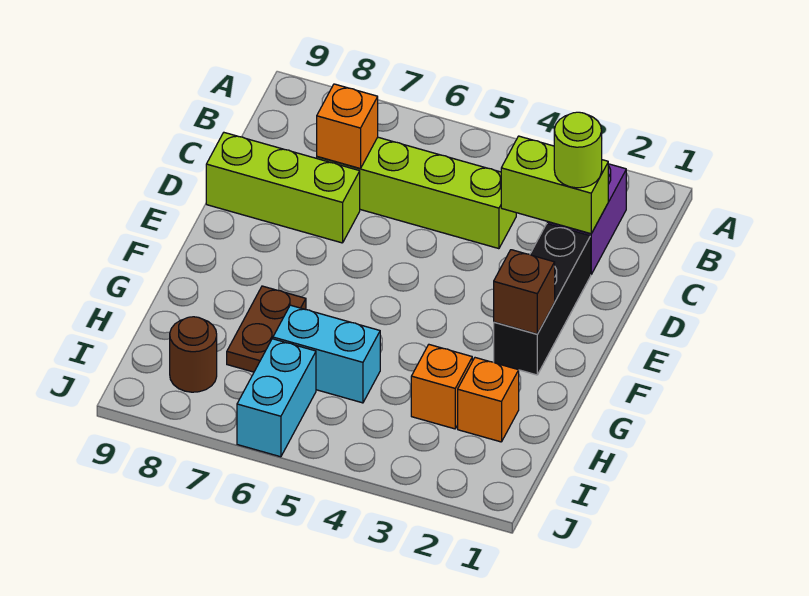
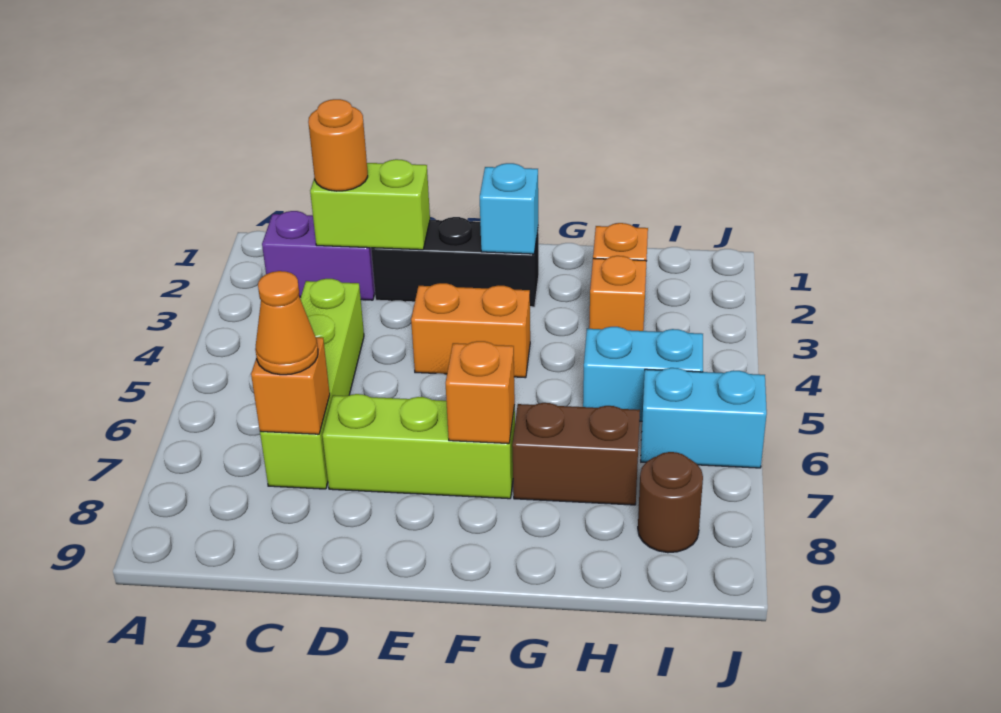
lime brick C2:C3 level 2 -> lime brick C2:D2 level 2
lime round brick C2 level 3 -> orange round brick C2 level 3
none -> orange cone C7 level 3
lime brick D7:D9 level 1 -> lime brick D7:F7 level 1
none -> orange brick E4:F4 level 1
brown brick F2 level 2 -> cyan brick F2 level 2
none -> orange brick F7 level 2
brown plate G7:H7 level 1 -> brown brick G7:H7 level 1
cyan brick H5:H6 level 1 -> cyan brick H5:I5 level 1

